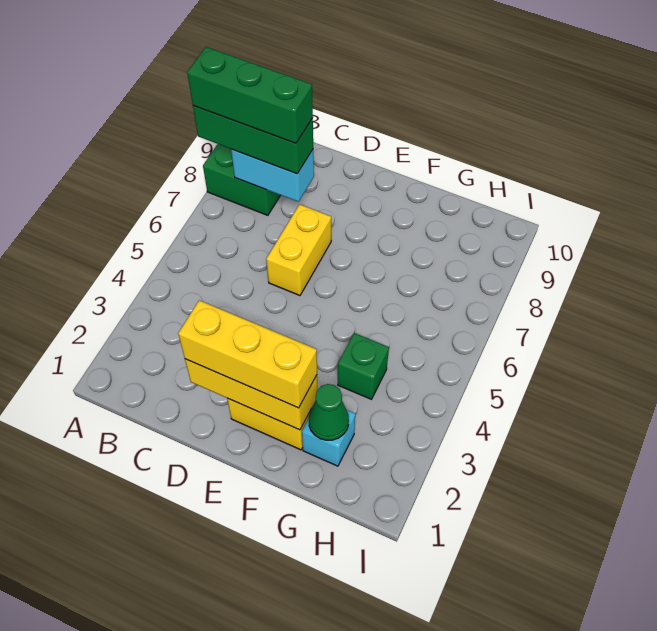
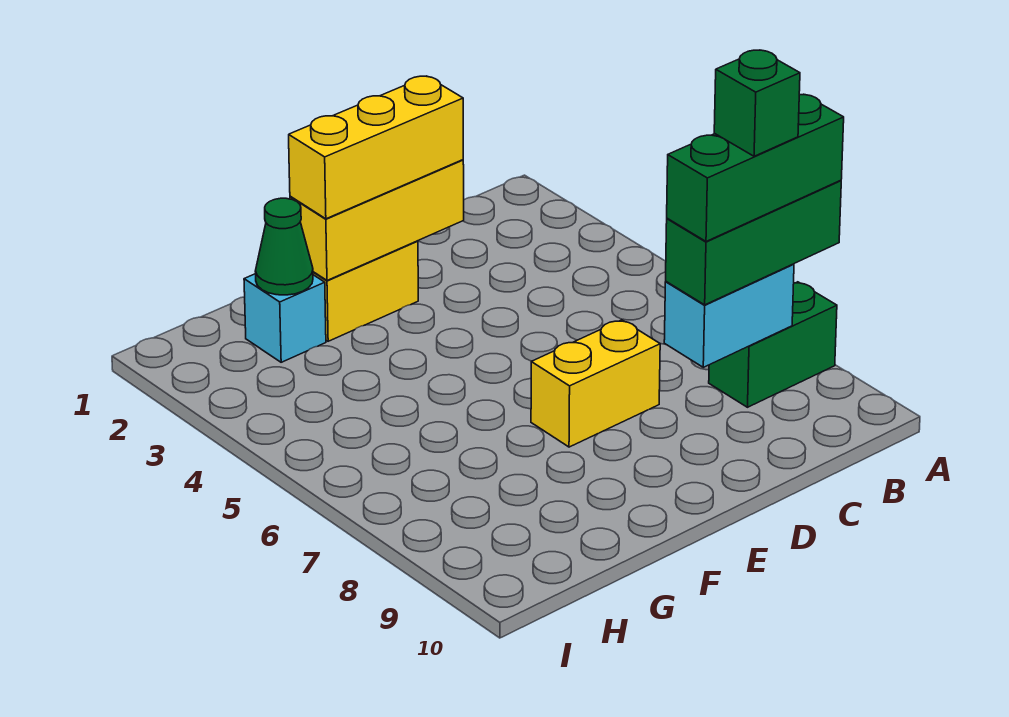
yellow brick D6:D7 level 1 -> yellow brick D7:E7 level 1
green brick G4 level 1 -> green brick B8 level 5

